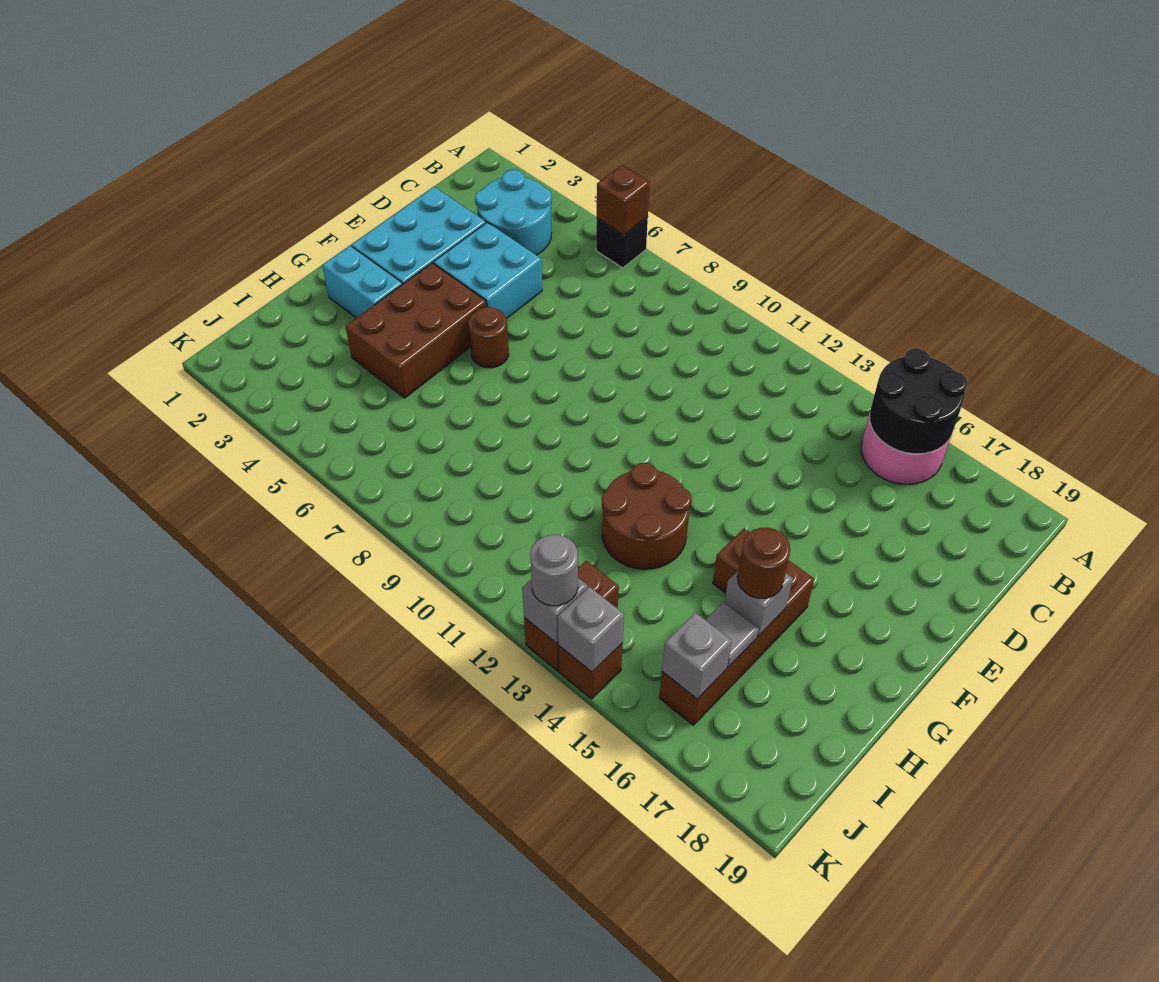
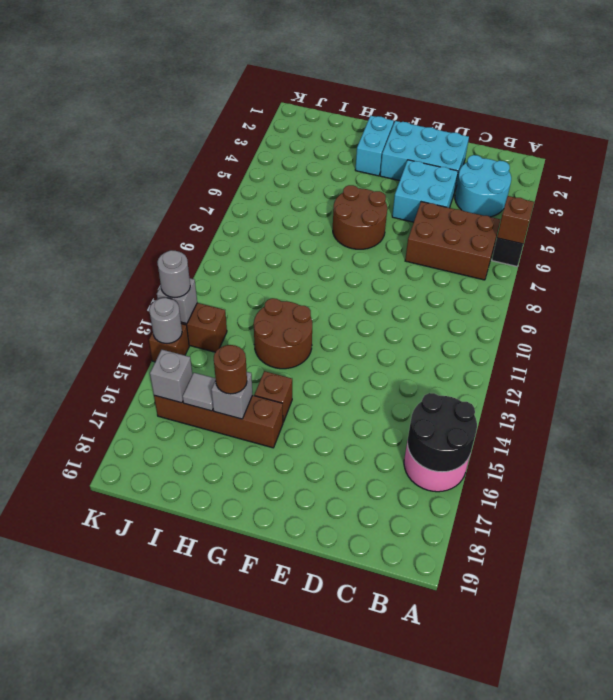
brown brick F4:H5 level 1 -> brown brick B6:D7 level 1
brown round brick F6 level 1 -> brown round brick F6:G7 level 1
grey brick K14 level 2 -> grey round brick K14 level 2

